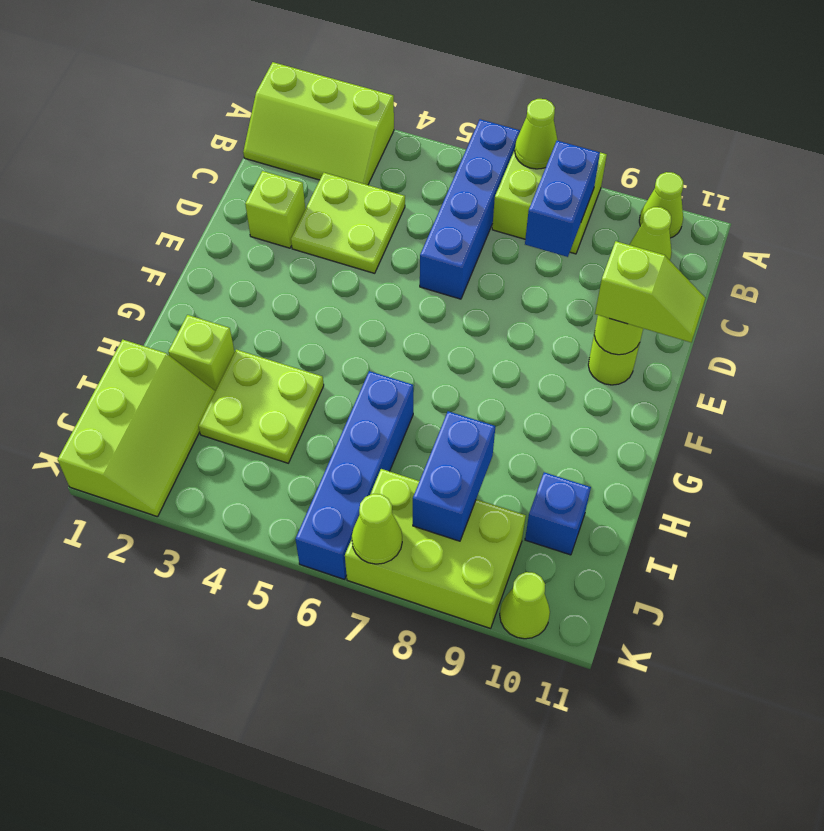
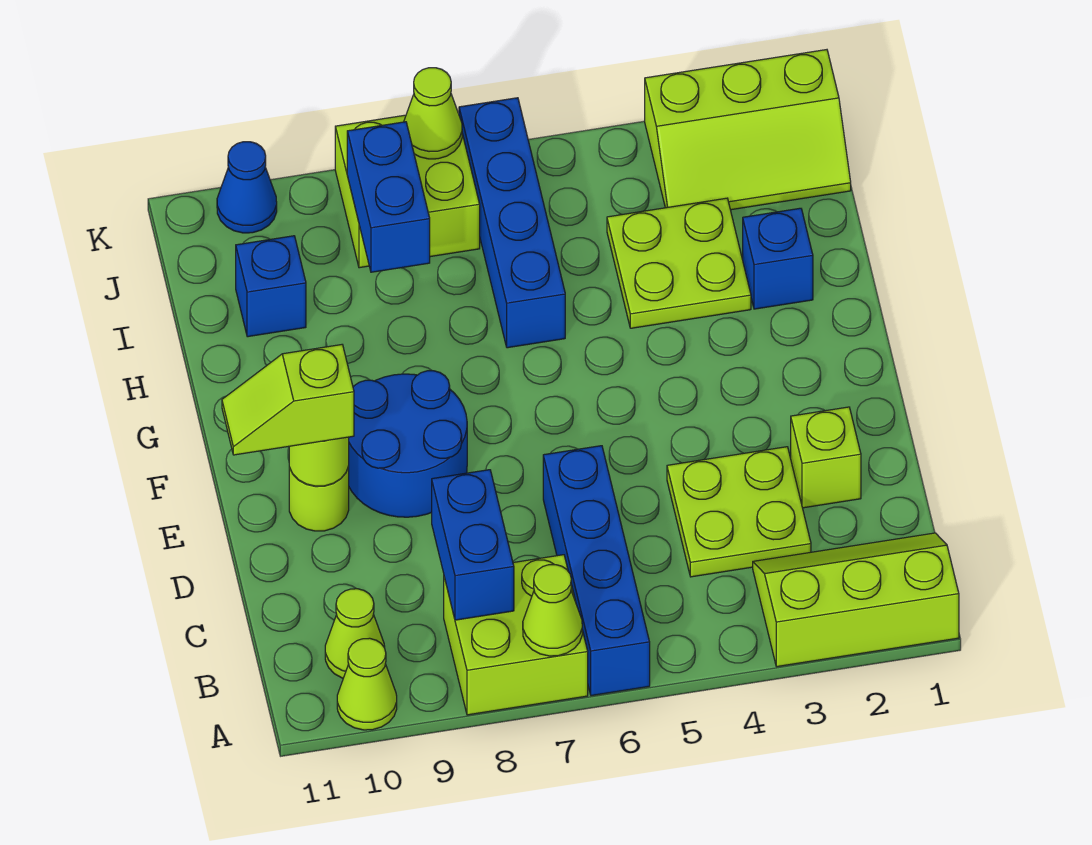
none -> blue round brick E8:F9 level 1
lime brick H2 level 1 -> blue brick H2 level 1
lime slope I1:K2 level 1 top 1 -> lime slope J1:K3 level 1 top K
lime brick J7:K9 level 1 -> lime brick J7:K8 level 1
lime cone K10 level 1 -> blue cone K10 level 1

